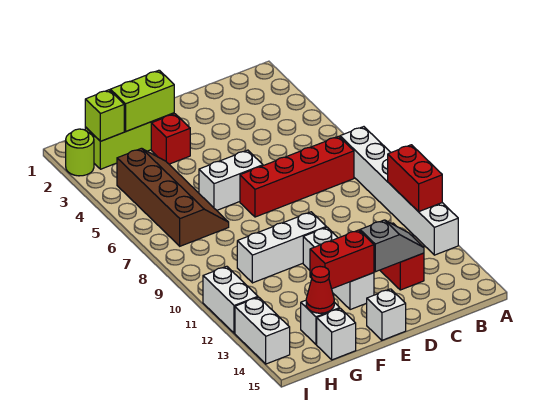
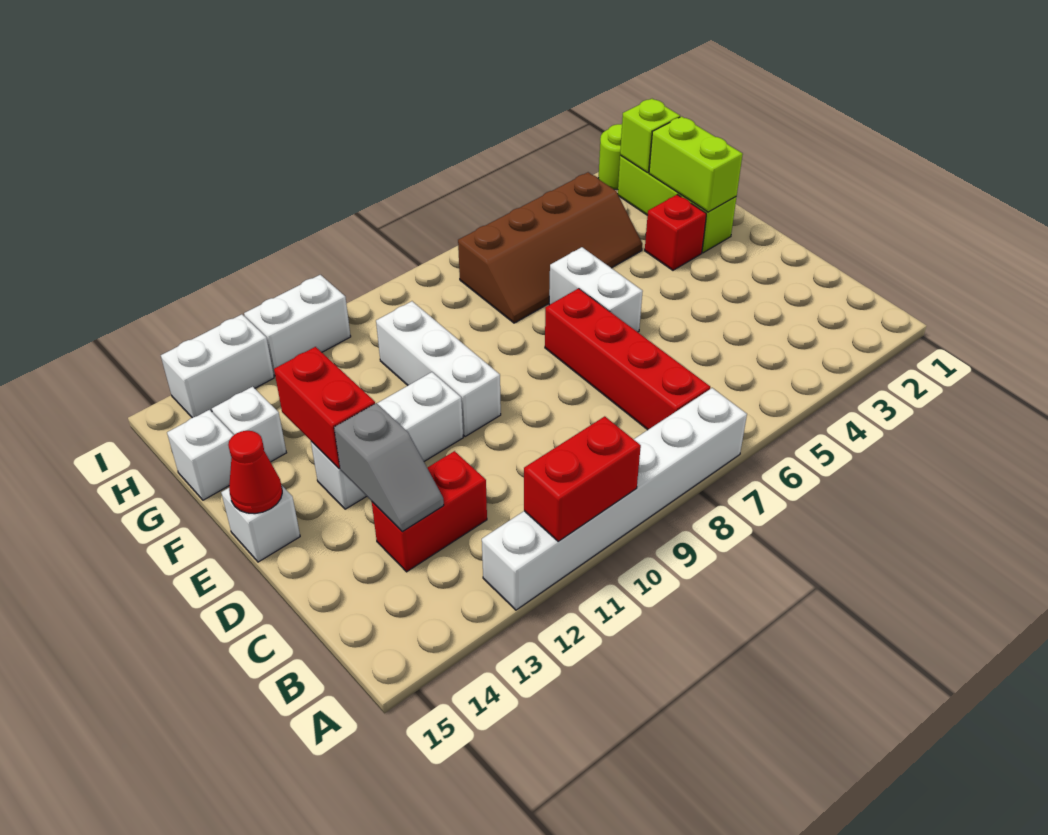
red cone G14 level 2 -> red cone E15 level 2

